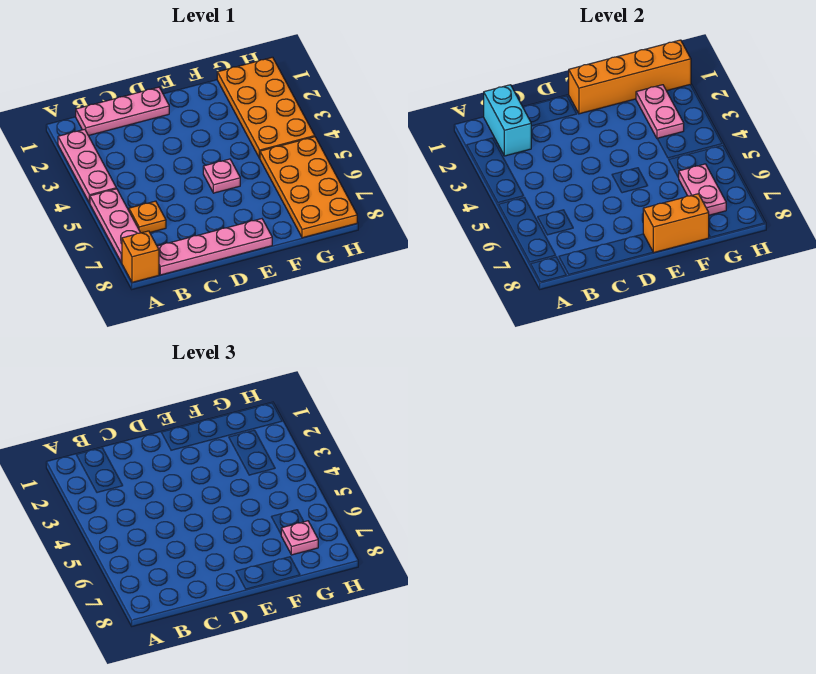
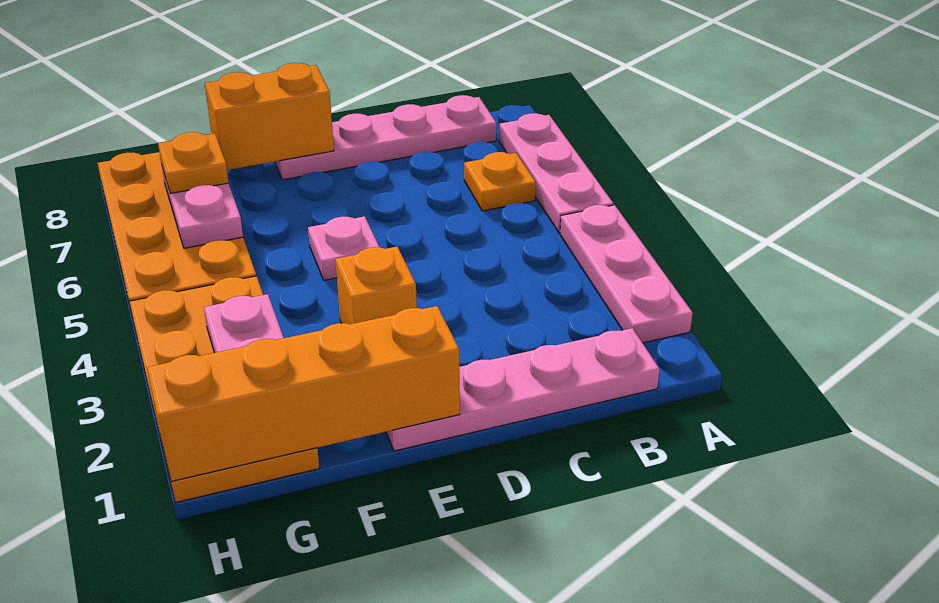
orange brick A8 level 1 -> orange brick E3 level 1
pink plate B1:D1 level 1 -> pink plate B1:E1 level 1
cyan brick B1:B2 level 2 -> none
pink plate G7 level 3 -> orange plate G7 level 3

